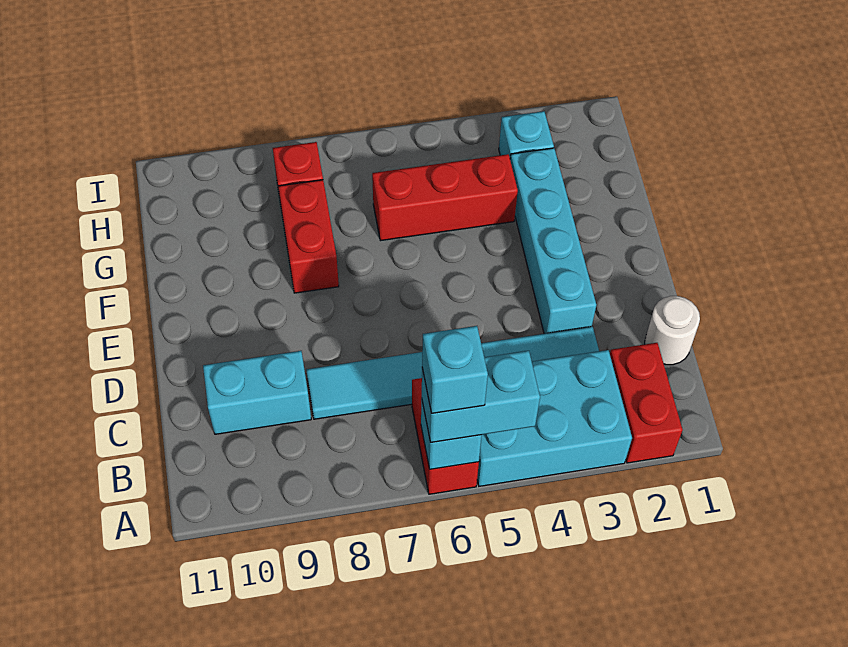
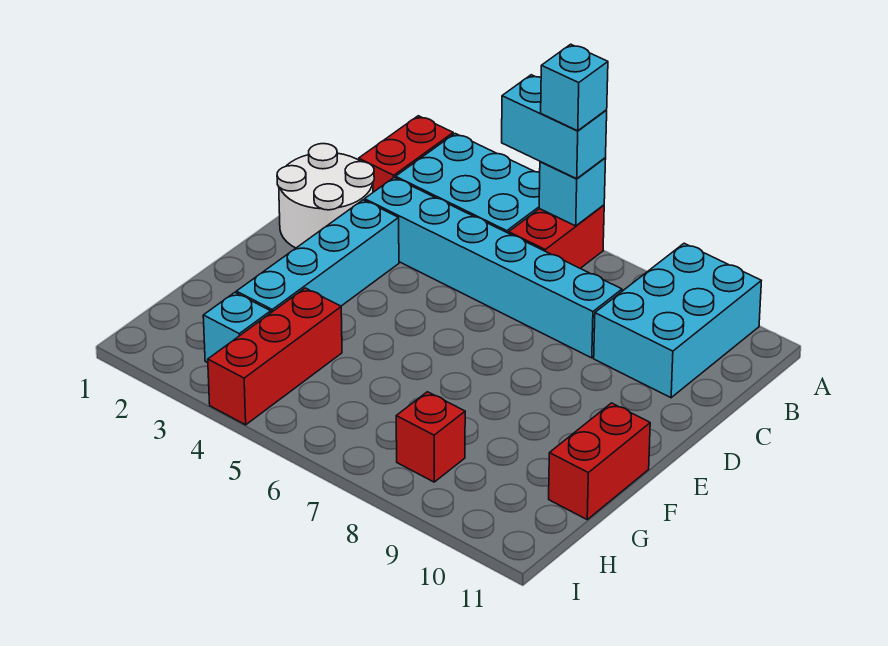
white round brick C1 level 1 -> white round brick C1:D2 level 1
cyan tile C3:C8 level 1 -> cyan brick C3:C8 level 1
cyan brick C9:C10 level 1 -> cyan brick A9:C10 level 1
red brick F8:G8 level 1 -> red brick F11:G11 level 1
red brick G4:G6 level 1 -> red brick G4:I4 level 1

